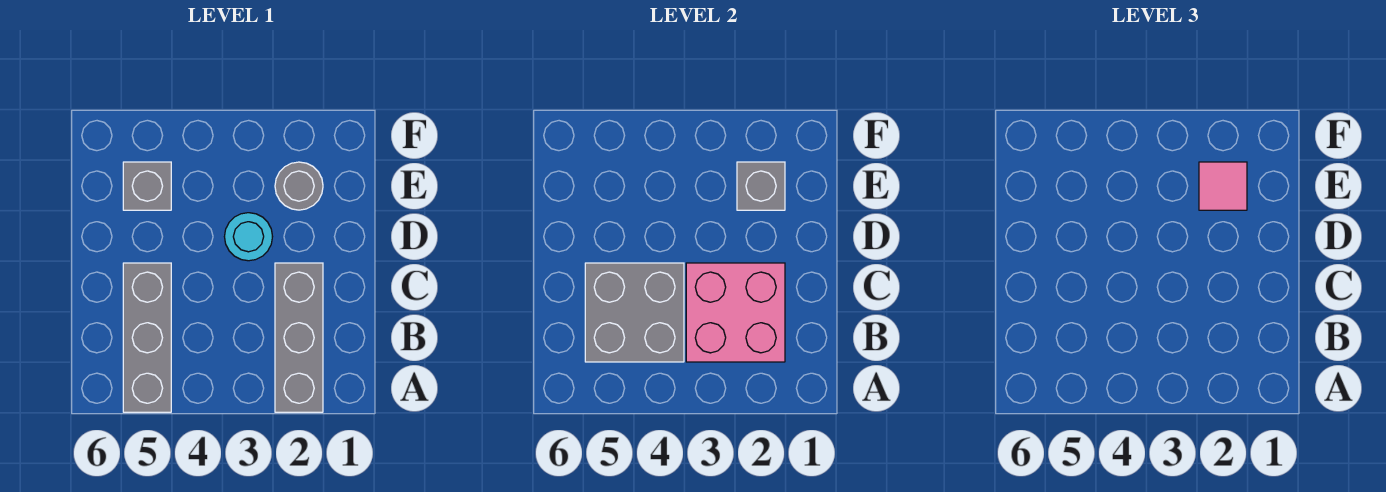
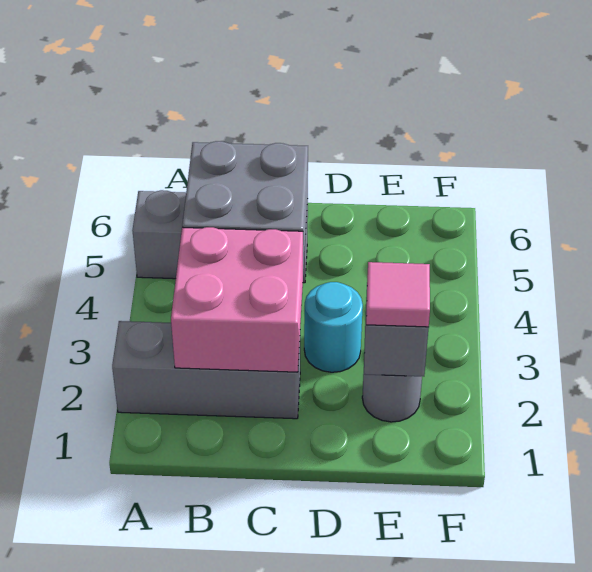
grey brick E5 level 1 -> none

